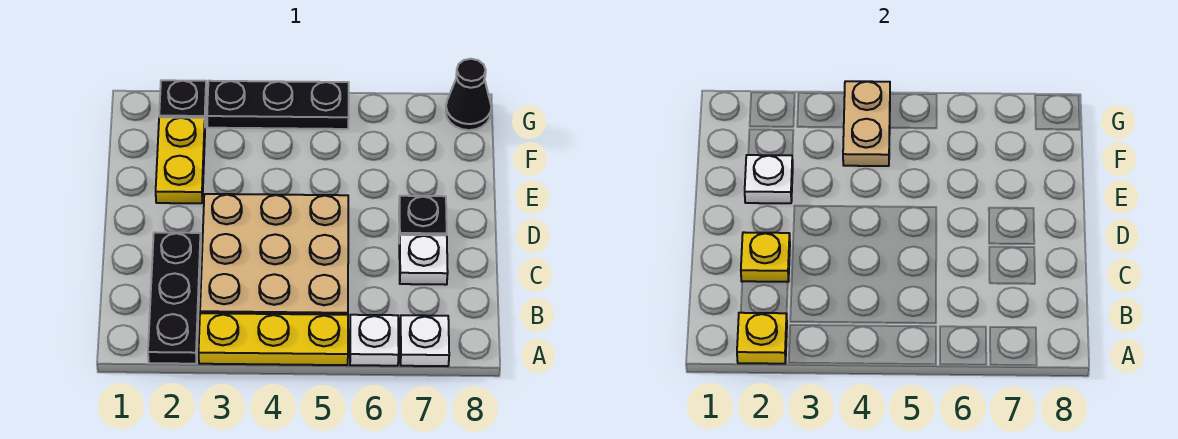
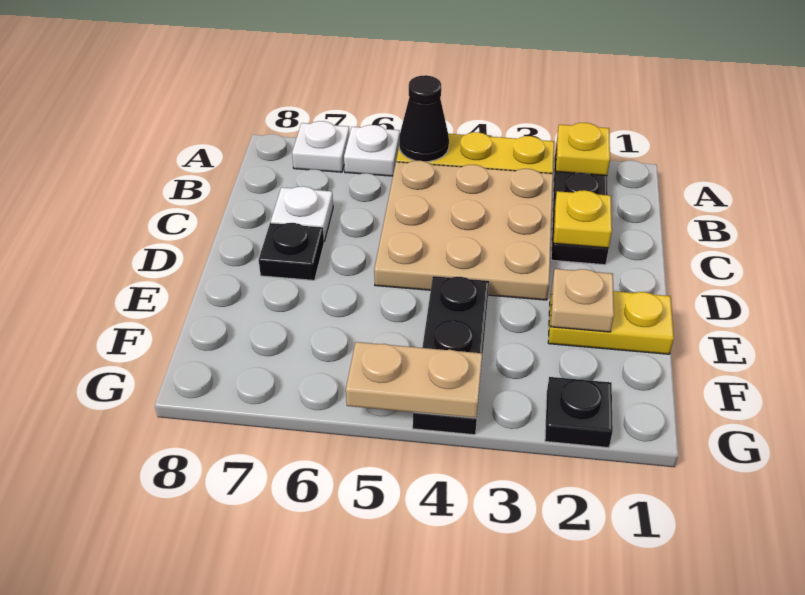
yellow plate E2:F2 level 1 -> yellow plate E1:E2 level 1
white plate E2 level 2 -> tan plate E2 level 2
tan plate F4:G4 level 2 -> tan plate G4:G5 level 2
black plate G3:G5 level 1 -> black plate E4:G4 level 1
black cone G8 level 1 -> black cone A5 level 2

